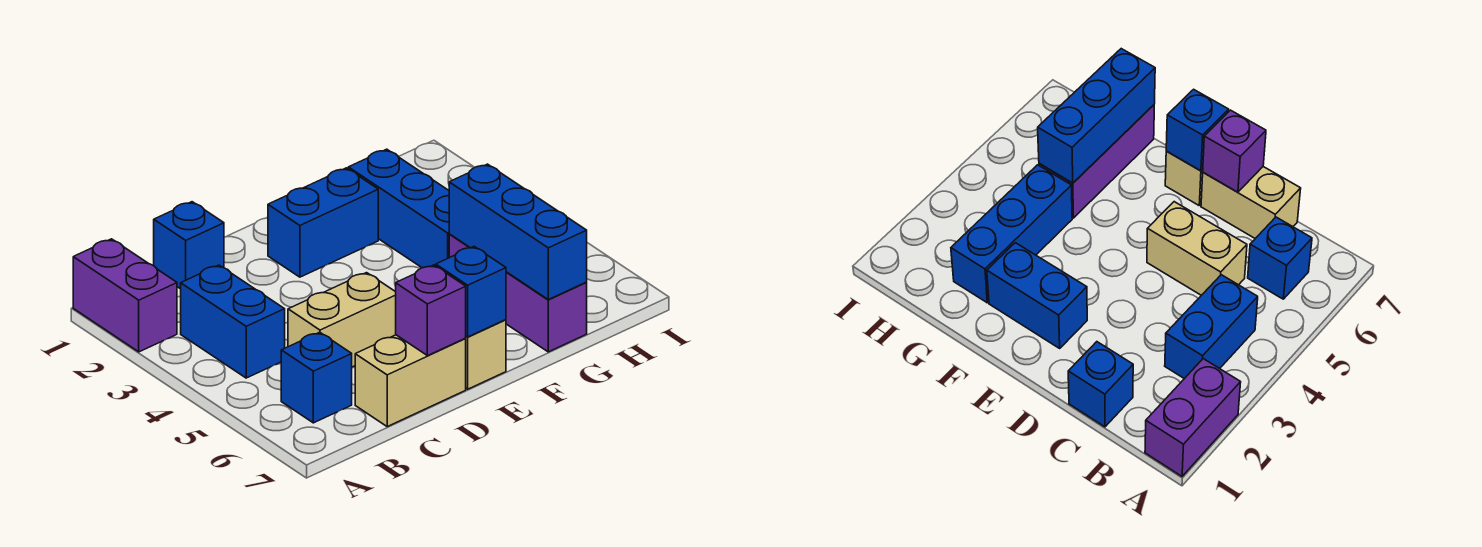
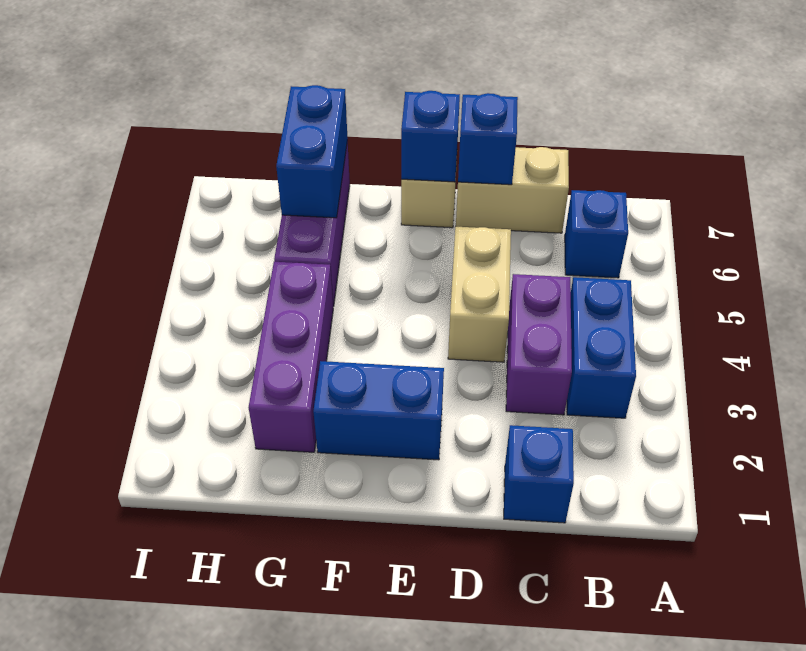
purple brick A1:A2 level 1 -> purple brick C3:C4 level 1
tan brick C5:D5 level 1 -> tan brick D4:D5 level 1
purple brick D7 level 2 -> blue brick D7 level 2
blue brick G2:G4 level 1 -> purple brick G2:G4 level 1
blue brick G5:G7 level 2 -> blue brick G6:G7 level 2

